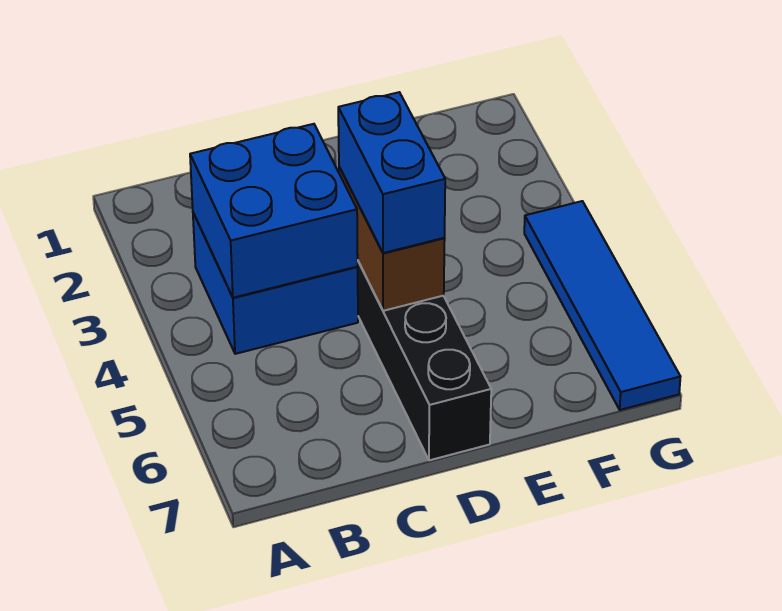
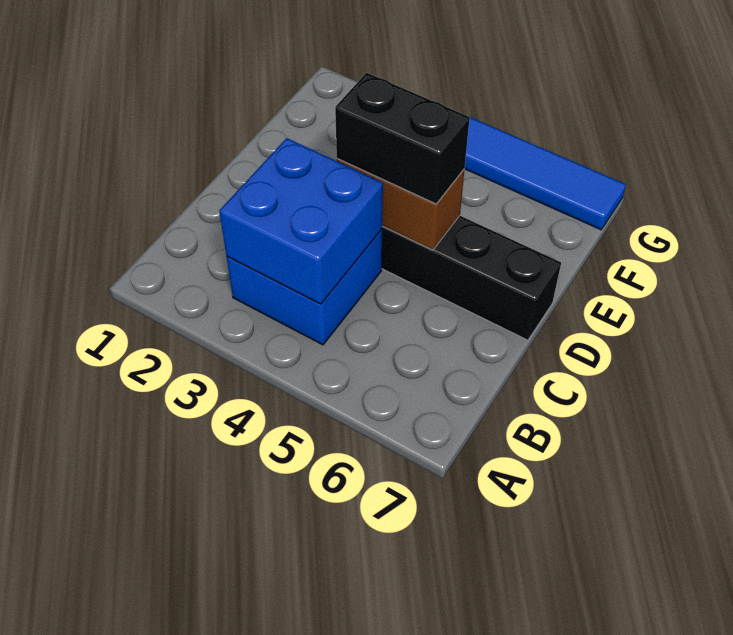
blue brick D4:D5 level 3 -> black brick D4:D5 level 3

